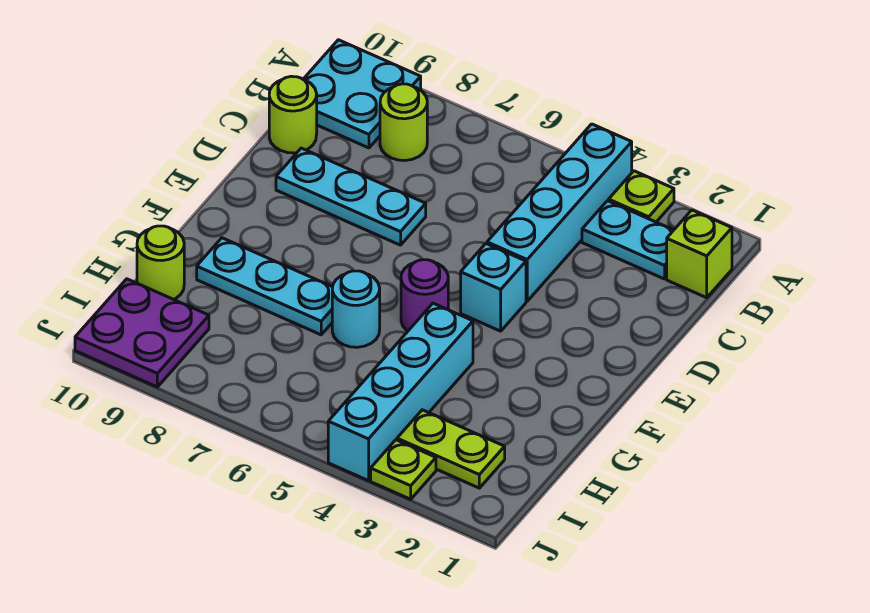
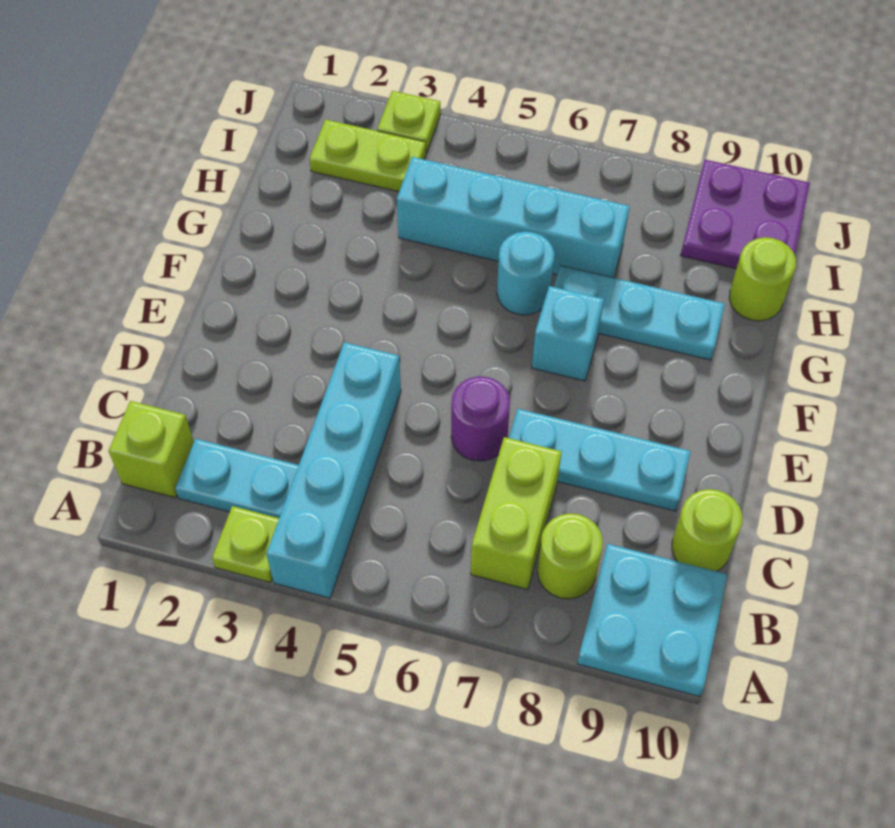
none -> lime brick B7:C7 level 1
cyan brick E4 level 1 -> cyan brick F7 level 1
purple round brick F5 level 1 -> purple round brick D6 level 1
cyan brick G4:J4 level 1 -> cyan brick H4:H7 level 1

